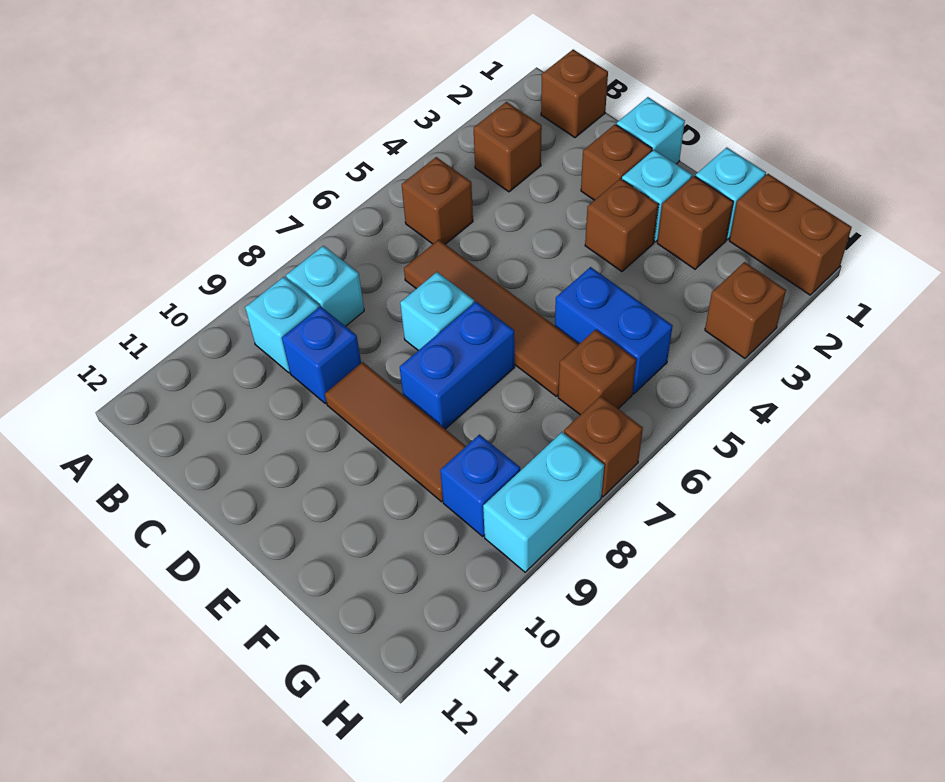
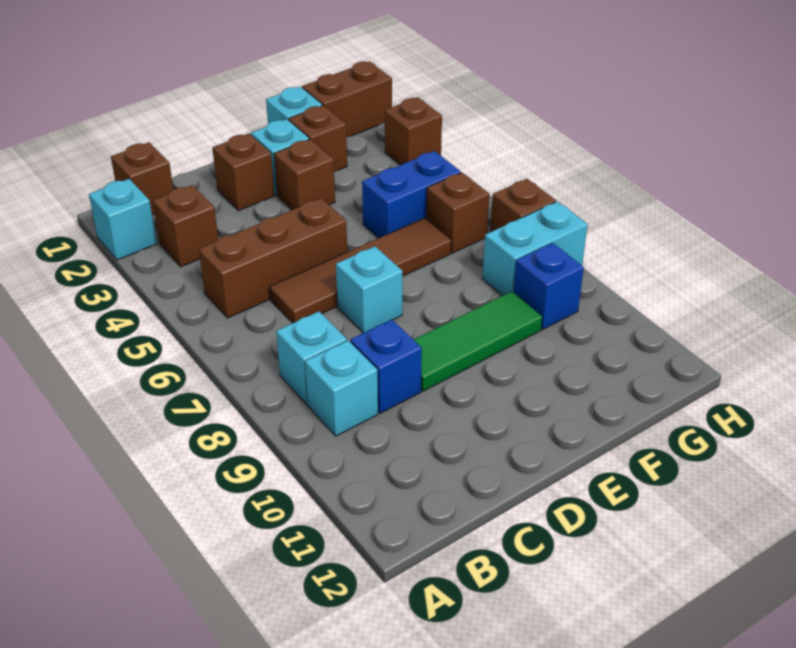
brown brick B5 level 1 -> brown brick B5:D5 level 1
cyan brick D1 level 1 -> cyan brick A2 level 1
brown tile D9:F9 level 1 -> green tile D9:F9 level 1
blue brick E7:E8 level 1 -> none
cyan brick H8:H9 level 1 -> cyan brick G8:H8 level 1

